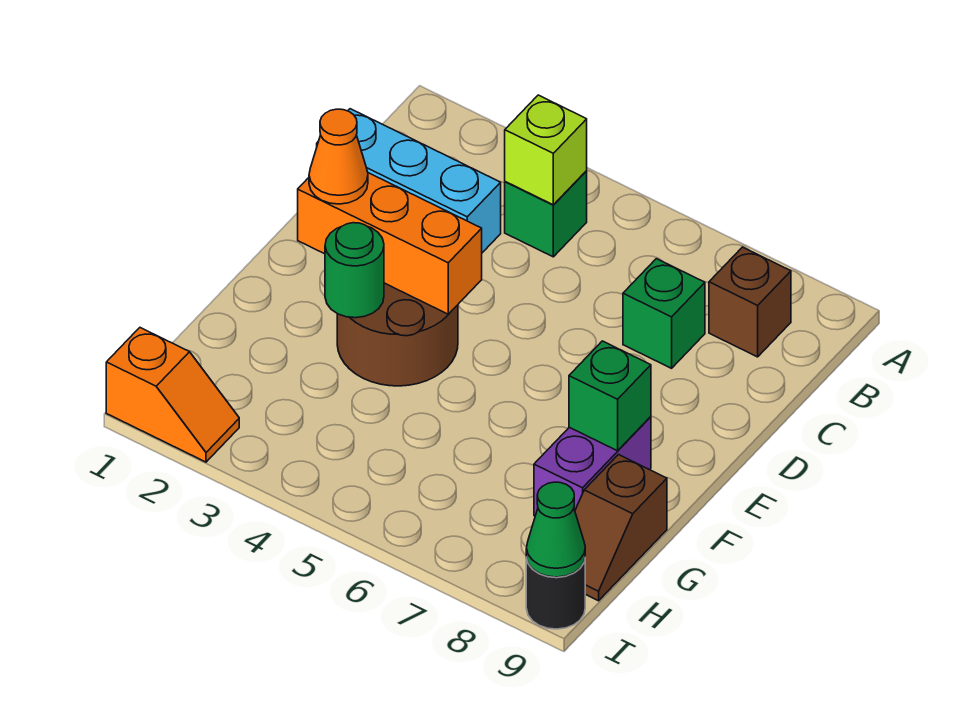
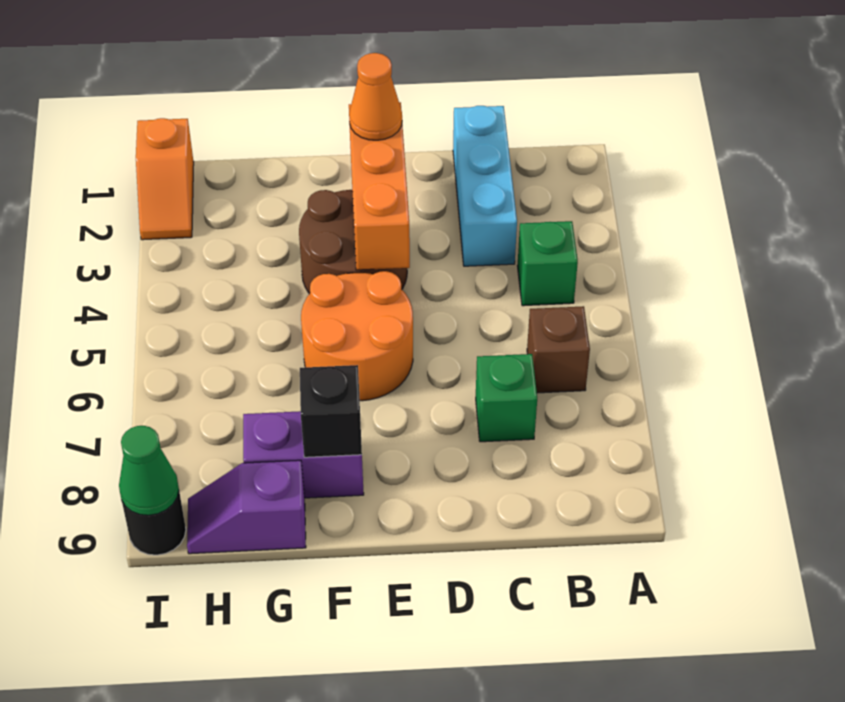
lime brick B4 level 2 -> none
brown brick B8 level 1 -> brown brick B6 level 1
none -> orange round brick E5:F6 level 1
green round brick F3 level 2 -> none
green brick F8 level 2 -> black brick F8 level 2
brown slope G9:H9 level 1 top G -> purple slope G9:H9 level 1 top G

